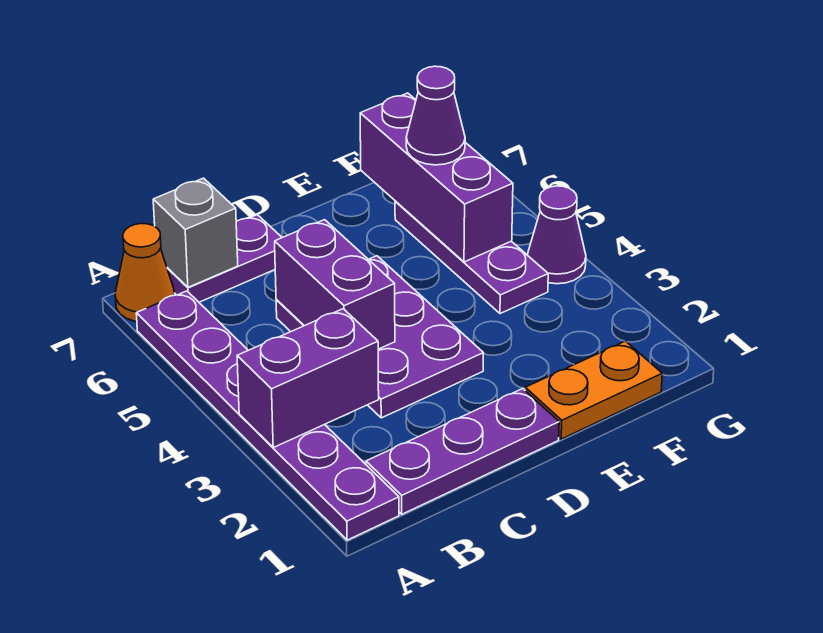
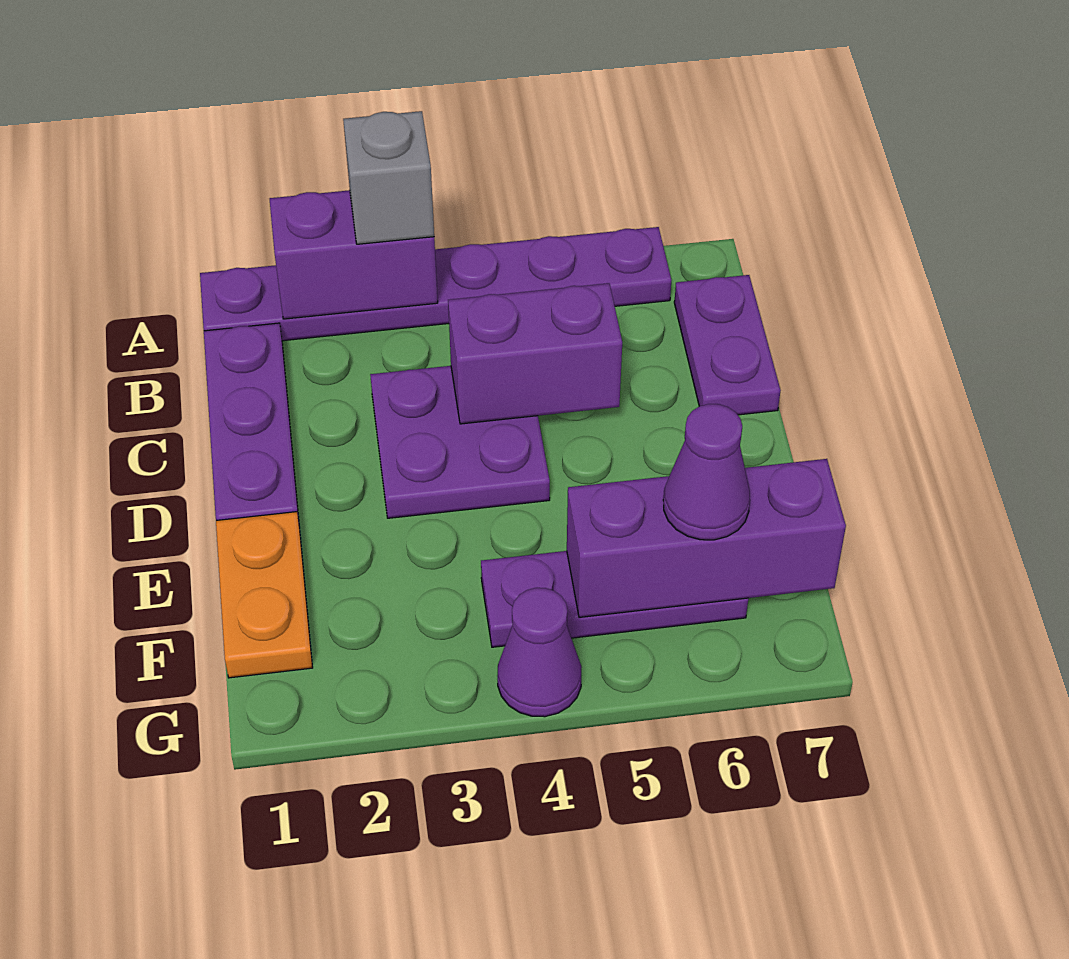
purple brick A3:B3 level 2 -> purple brick A2:A3 level 2
orange cone A7 level 1 -> none
grey brick B7 level 2 -> grey brick A3 level 3
purple plate C3:D5 level 1 -> purple plate C3:D4 level 1

